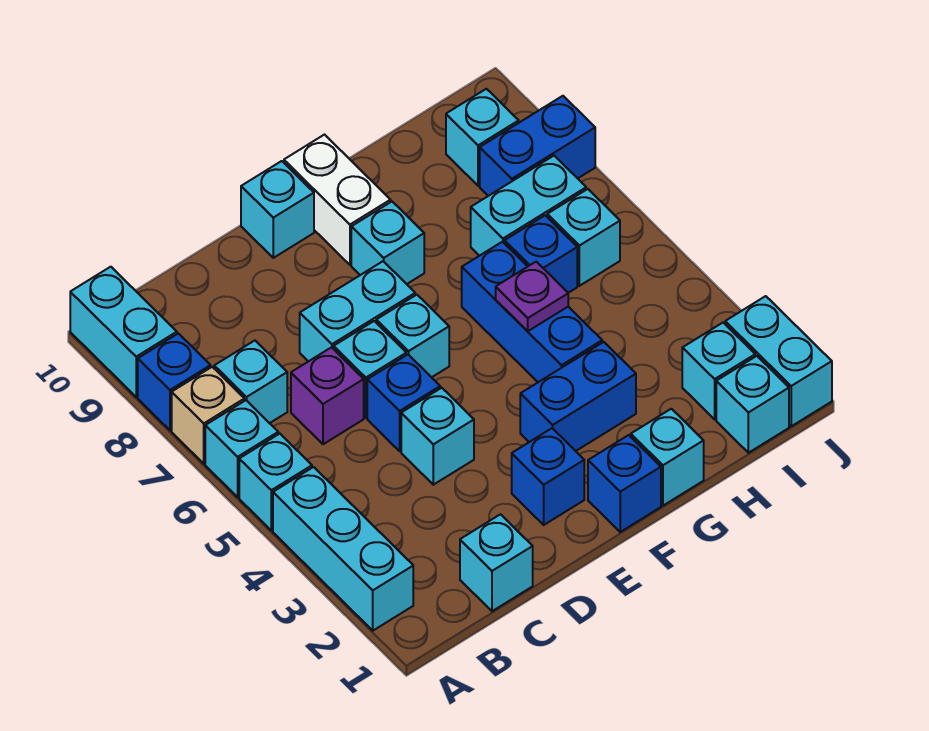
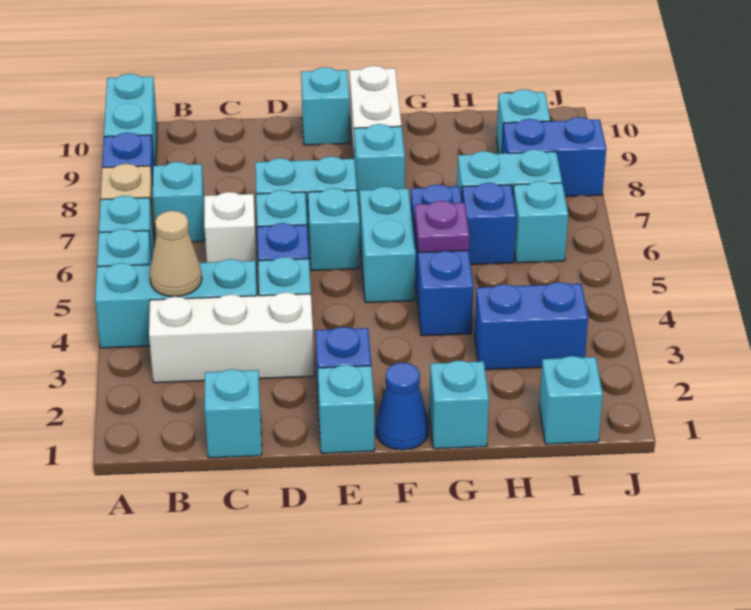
cyan brick A2:A4 level 1 -> cyan brick A4:C4 level 1
none -> white brick B3:D3 level 1
none -> tan cone B4 level 2
purple brick C6 level 1 -> white brick C6 level 1
blue brick F1 level 1 -> blue cone F1 level 1
blue brick F3:G3 level 1 -> blue brick H3:I3 level 1
cyan brick I2 level 1 -> cyan brick E1 level 1
cyan brick J1:J2 level 1 -> cyan brick F5:F6 level 1

